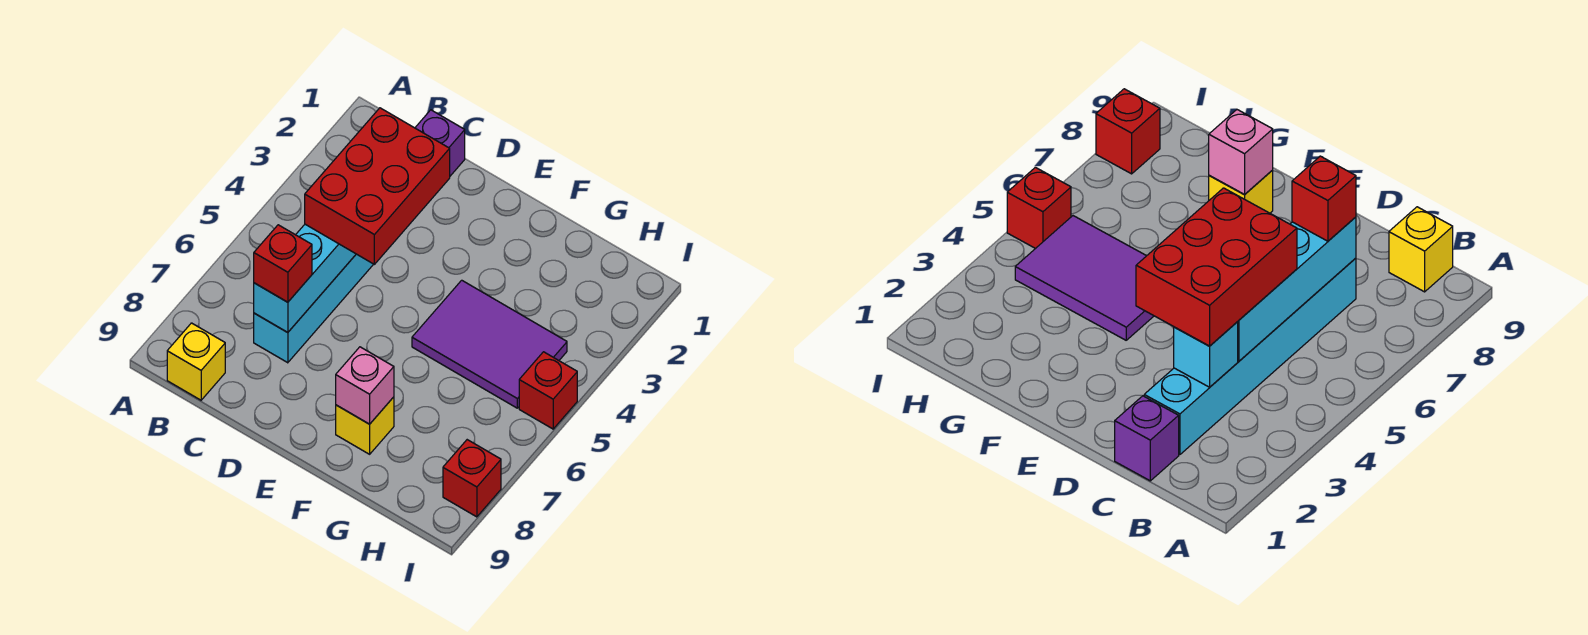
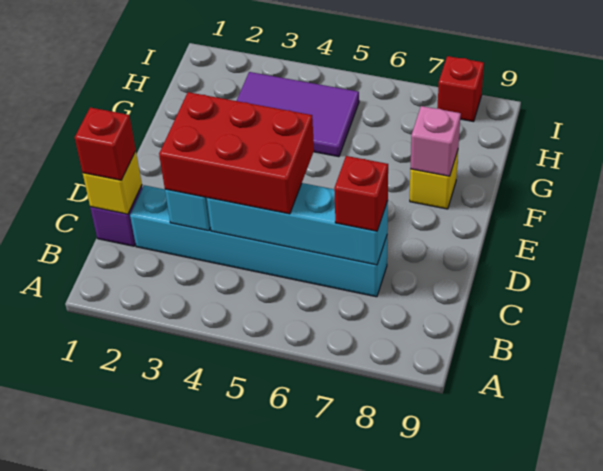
yellow brick B9 level 1 -> yellow brick C1 level 2
purple tile F4:H5 level 1 -> purple tile G3:H5 level 1
red brick I5 level 1 -> red brick C1 level 3

